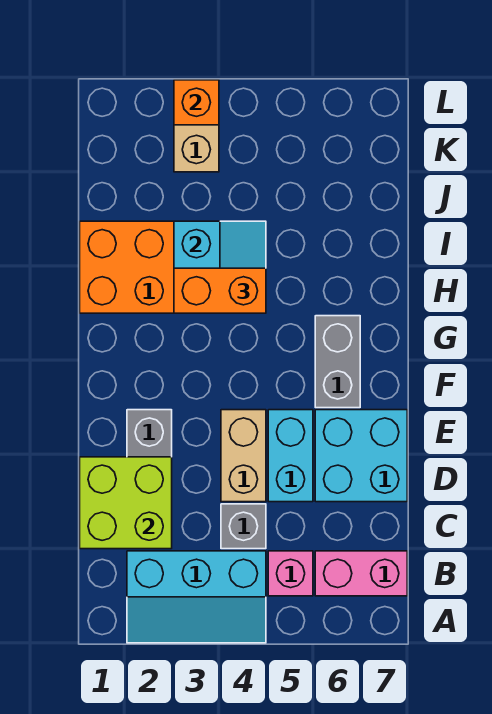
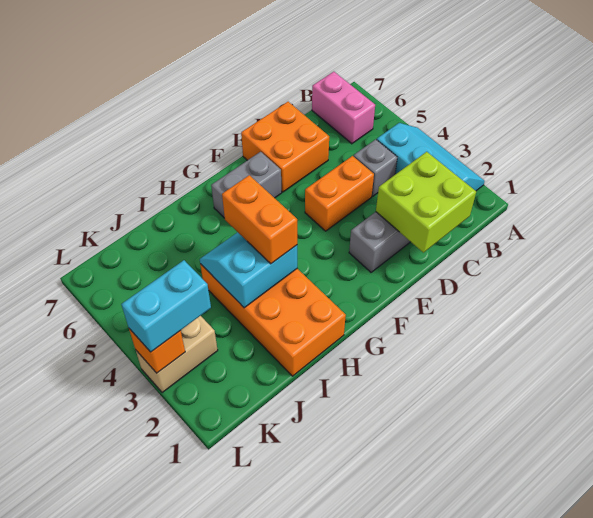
pink brick B5 level 1 -> none
tan brick D4:E4 level 1 -> orange brick D4:E4 level 1
cyan brick D5:E5 level 1 -> cyan brick K3:L3 level 3
cyan brick D6:E7 level 1 -> orange brick D6:E7 level 1

